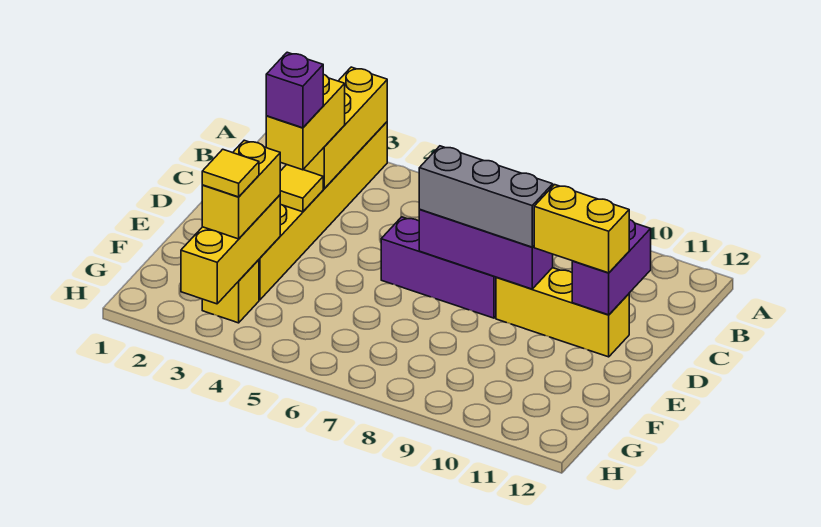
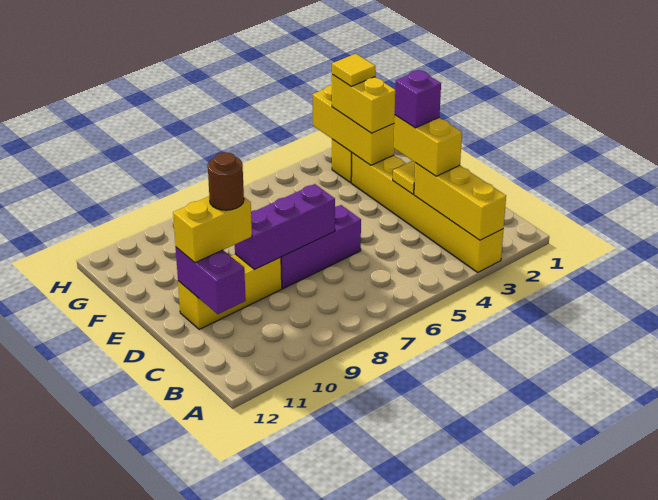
grey brick D7:D9 level 3 -> none
none -> brown round brick D10 level 4

